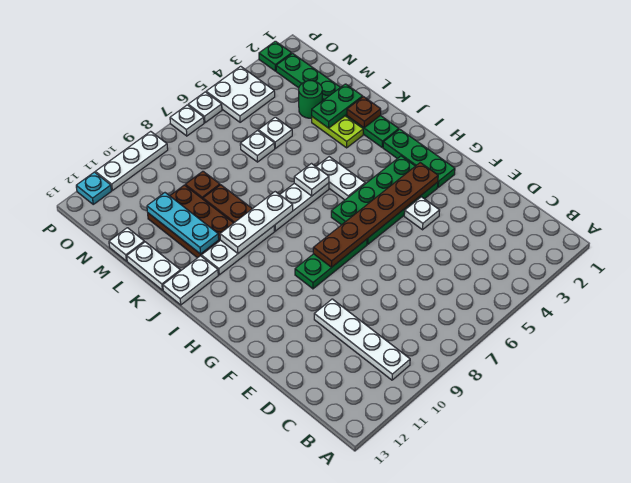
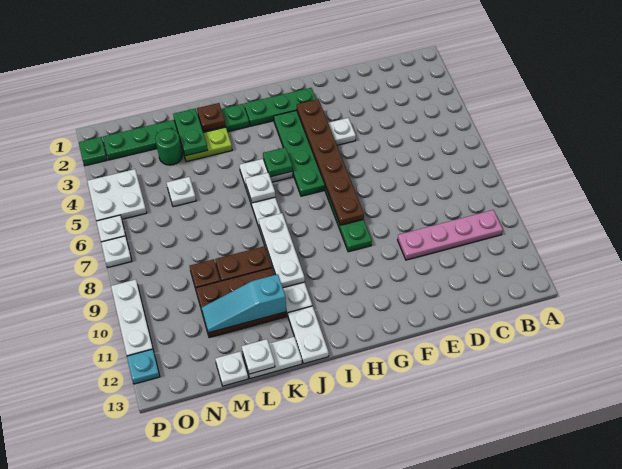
white plate B10:E10 level 1 -> pink plate B10:E10 level 1
none -> green plate I5 level 2
cyan plate K11:M11 level 2 -> cyan slope K11:M11 level 2 top K
white plate M6 level 1 -> white plate L13 level 2

